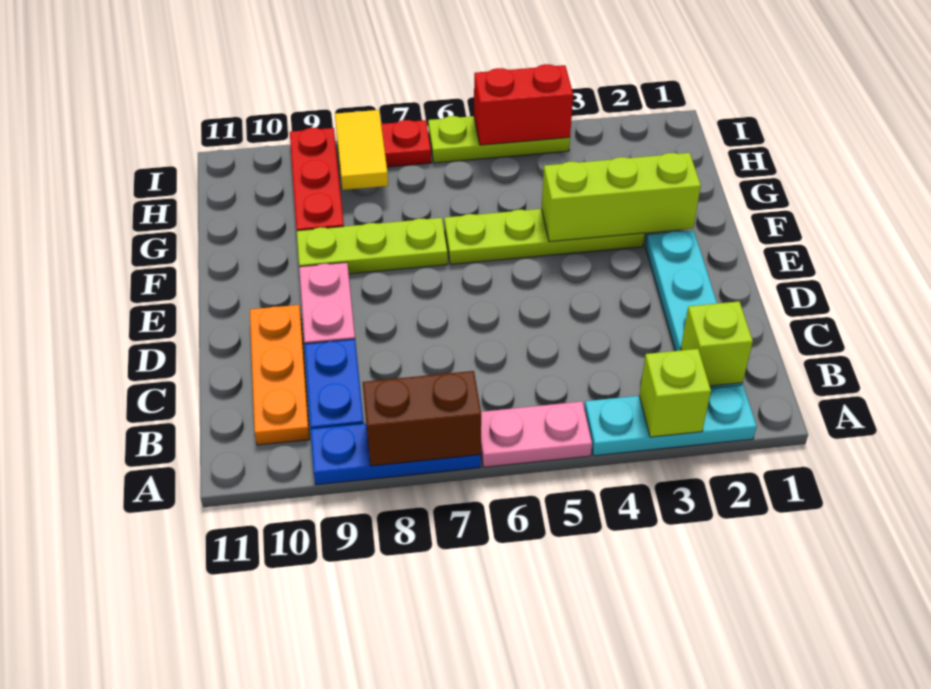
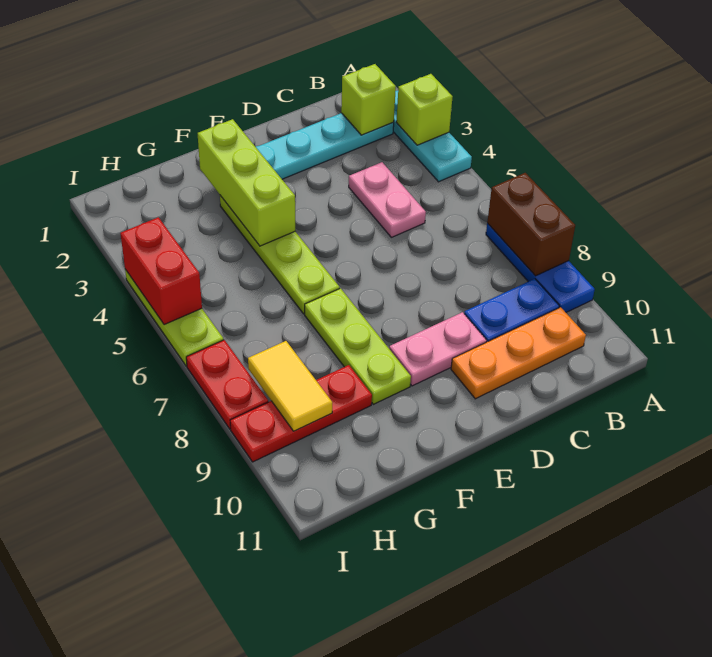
pink plate A5:A6 level 1 -> pink plate C4:C5 level 1
yellow tile H8:I8 level 2 -> yellow tile H8:H9 level 2

